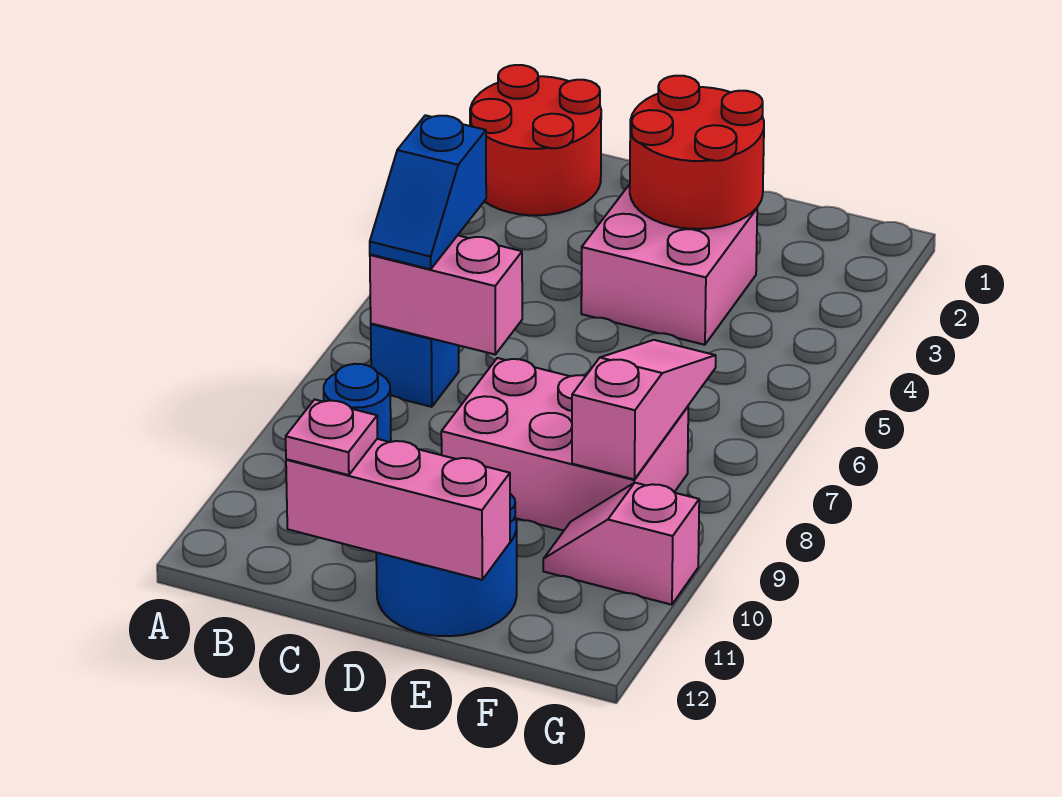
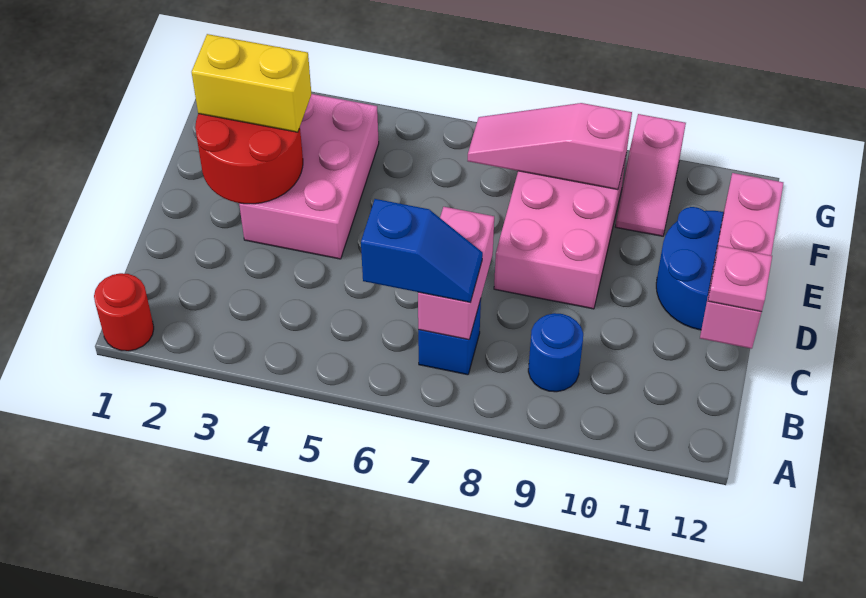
red round brick A1:B2 level 1 -> red round brick A1 level 1
pink brick D3:E4 level 1 -> pink brick D3:F4 level 1
none -> yellow brick E2:E3 level 3

